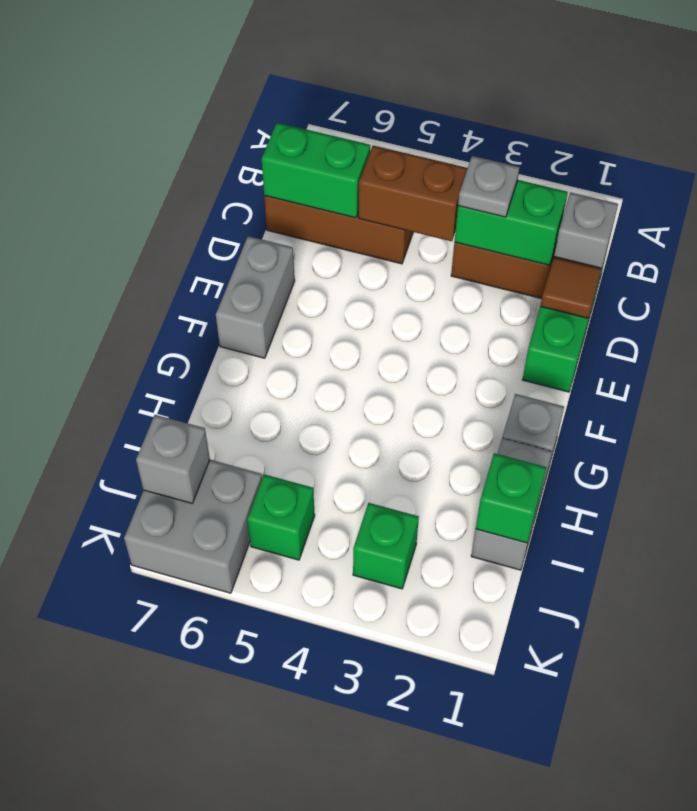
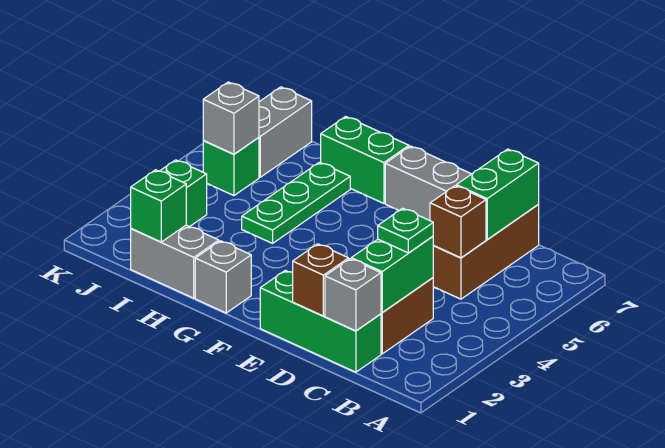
grey plate C3 level 3 -> green plate C3 level 3
brown brick C4:C5 level 2 -> brown brick C5 level 2
brown tile D1 level 2 -> brown brick D1 level 2
none -> green brick G7:H7 level 1
none -> green plate H4:H6 level 1
grey brick J6:K7 level 1 -> grey brick J6:J7 level 1
grey brick J7 level 2 -> grey brick J5 level 2

